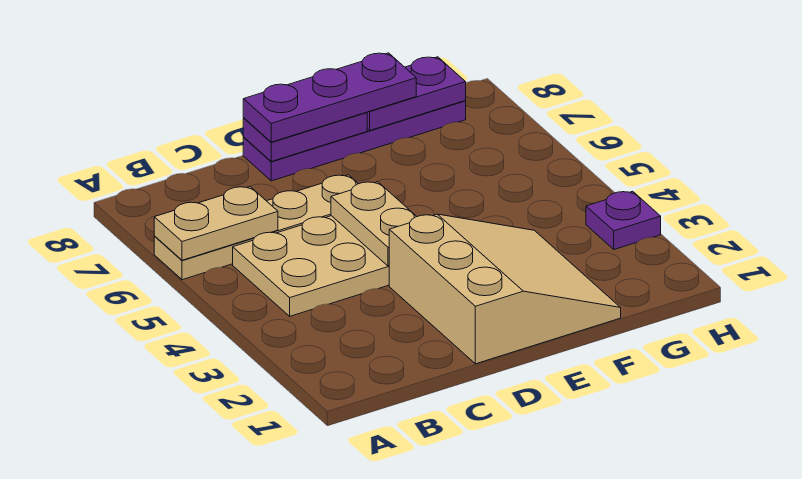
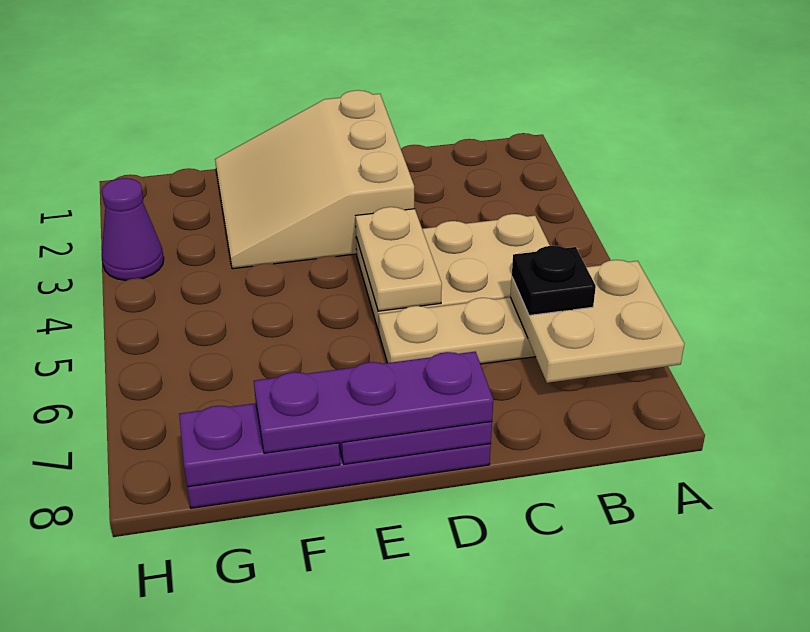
tan plate A6:B6 level 2 -> tan plate A6:B7 level 2
none -> black plate B6 level 3
purple plate H3 level 1 -> purple cone H3 level 1

